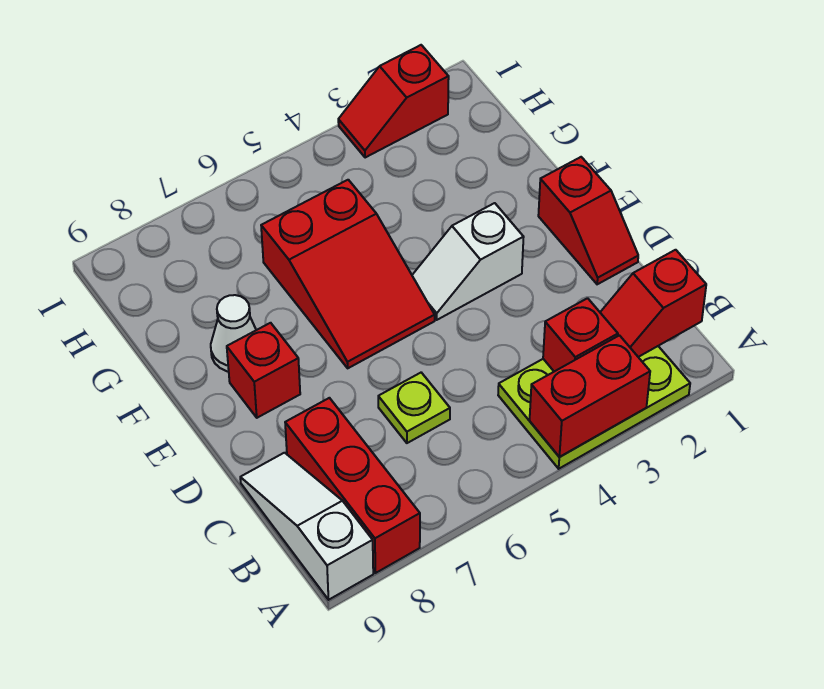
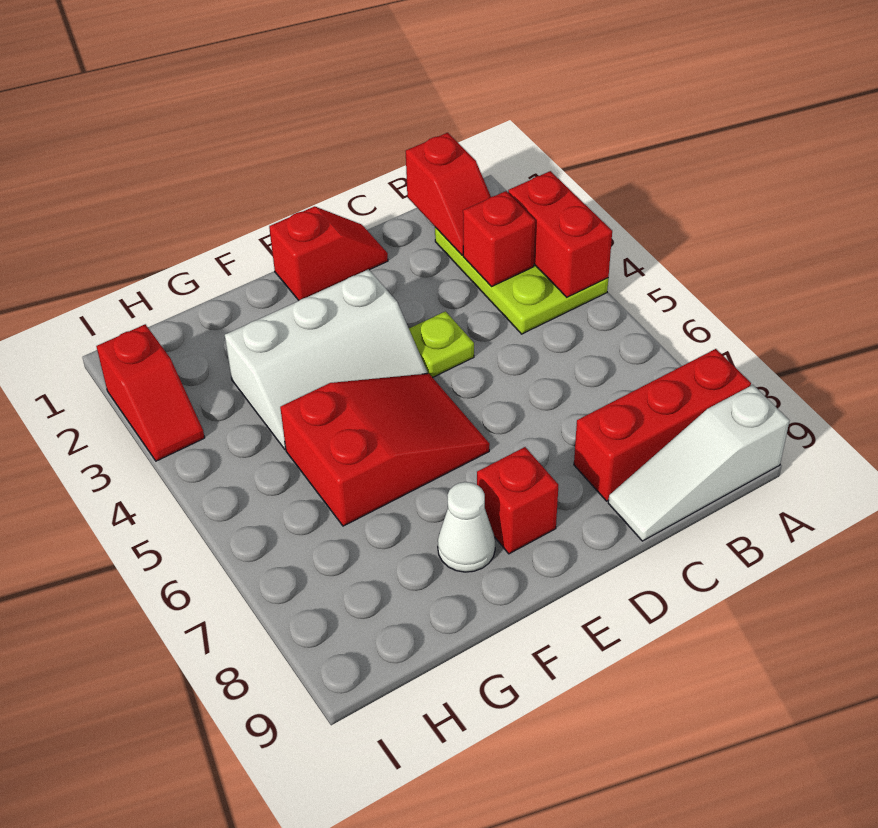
lime plate C6 level 1 -> lime plate D4 level 1
white slope E3:E4 level 1 top 3 -> white slope E3:G4 level 1 top 3

